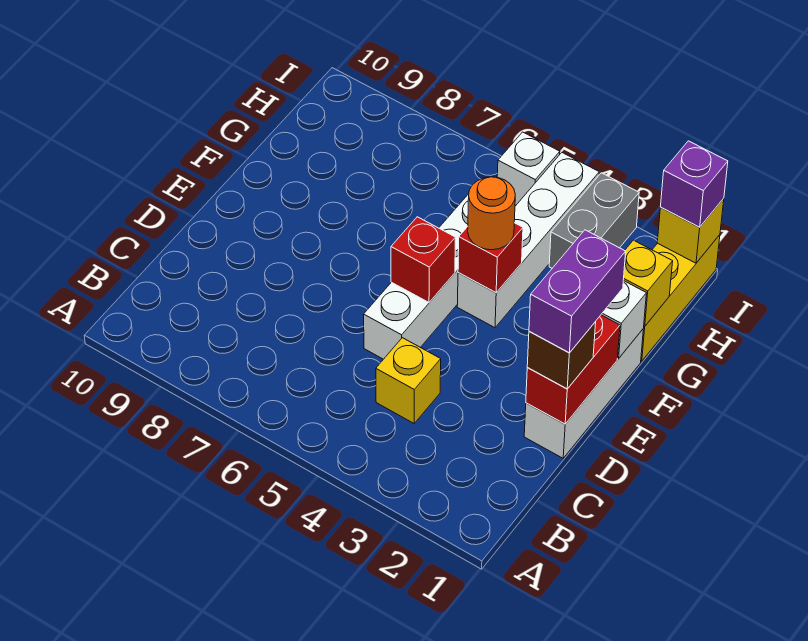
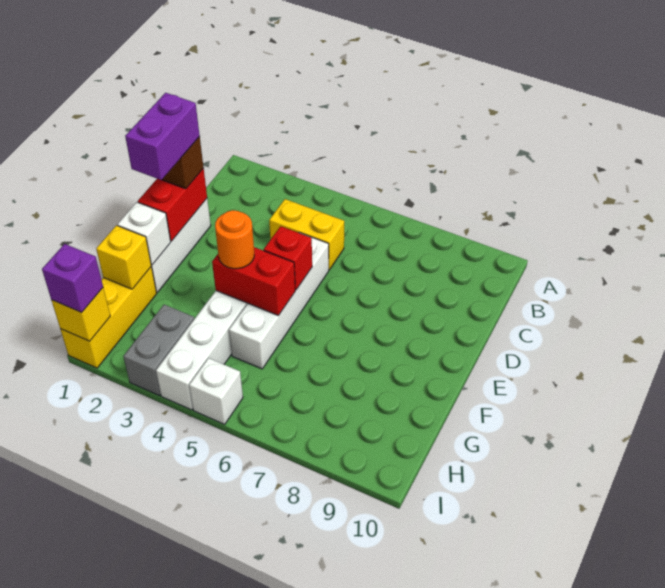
yellow brick C4 level 1 -> yellow brick C4:C5 level 1
red brick F4 level 2 -> red brick F4:F5 level 2

